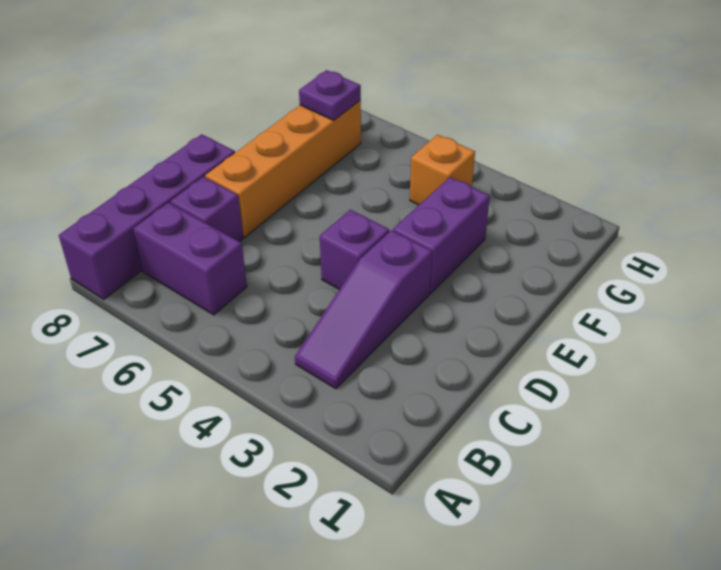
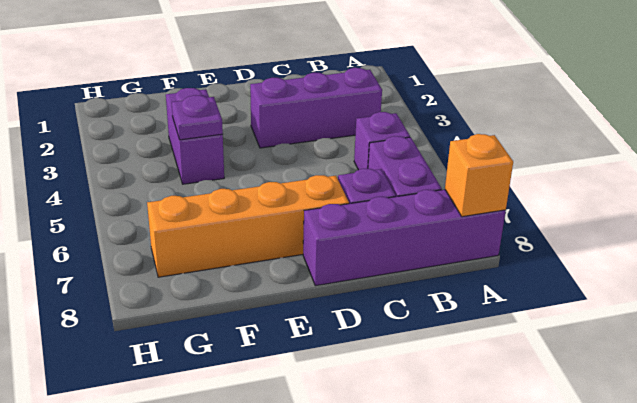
purple slope B3:D3 level 1 top D -> purple brick B3:D3 level 1
purple brick D4 level 1 -> purple brick B5 level 1
purple brick E3:F3 level 1 -> purple brick F3:F4 level 1
orange brick G4 level 1 -> orange brick A8 level 2
purple plate G7 level 2 -> purple plate F4 level 2

